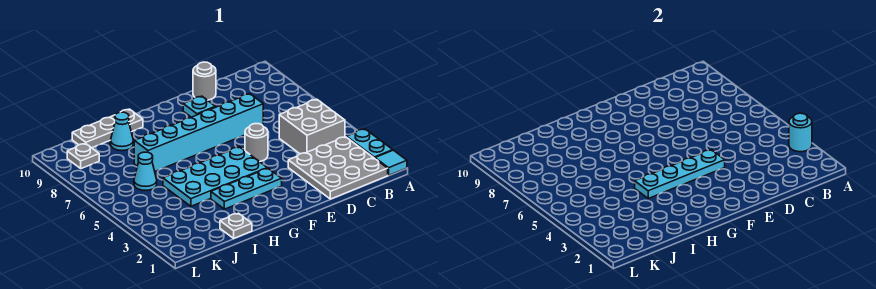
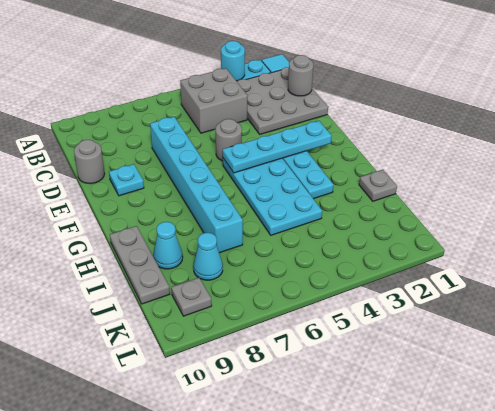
none -> grey round brick C1 level 2
cyan plate E4:H4 level 2 -> cyan plate F2:F5 level 2
cyan cone J6 level 1 -> cyan cone J8 level 1

